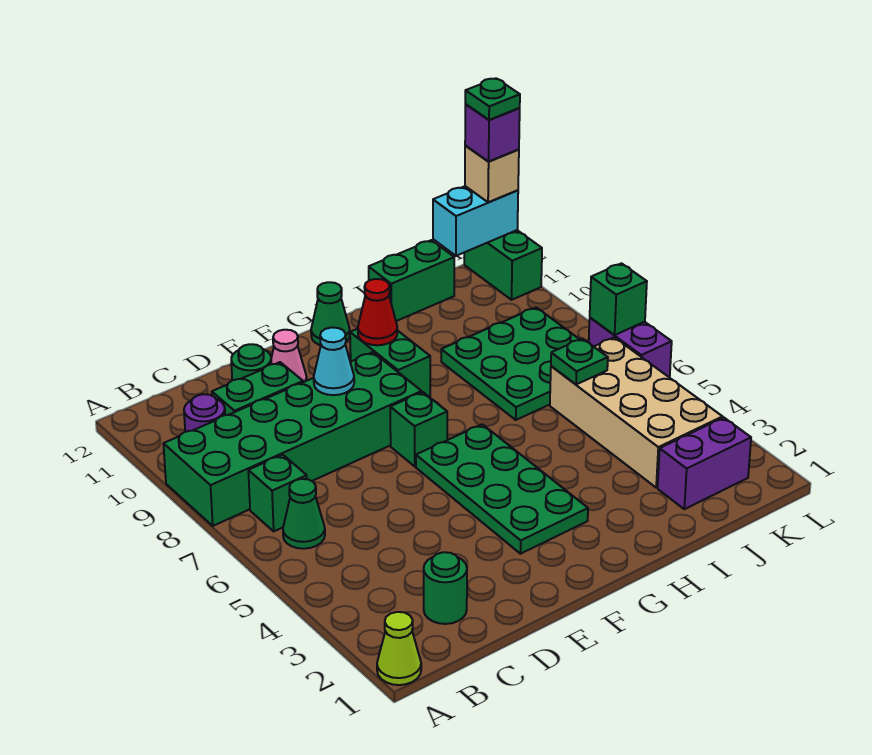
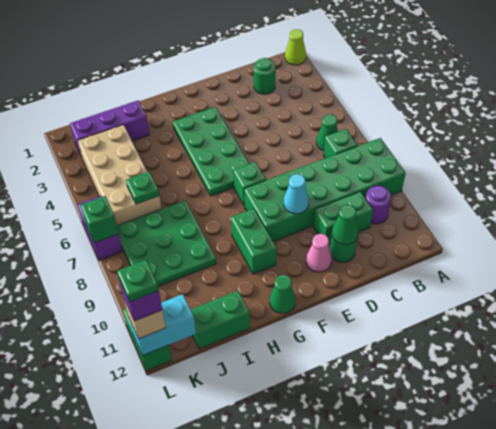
none -> green cone D11 level 2
red cone G10 level 2 -> none
purple brick J2:K2 level 1 -> purple brick I2:K2 level 1

